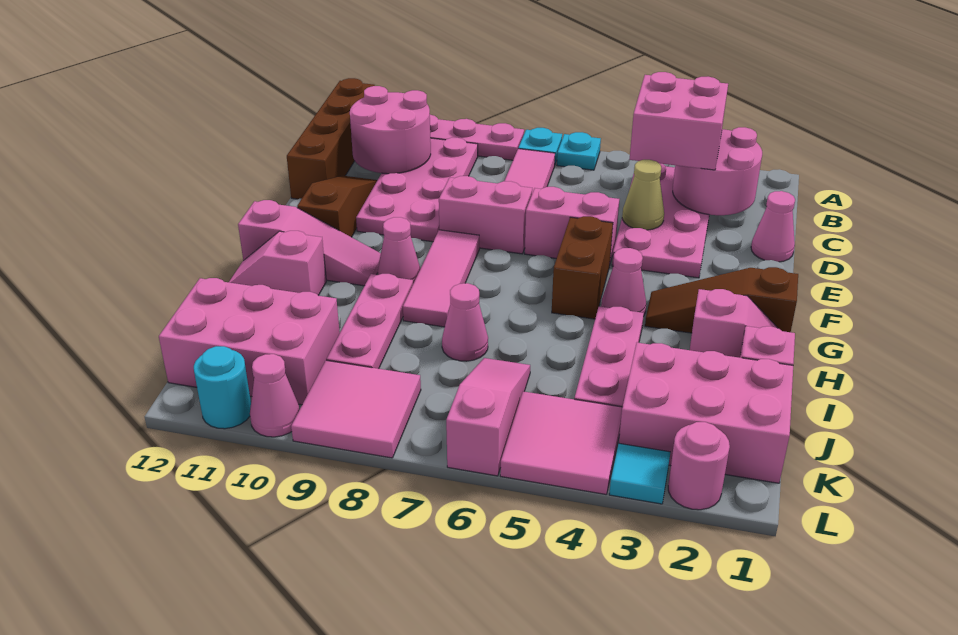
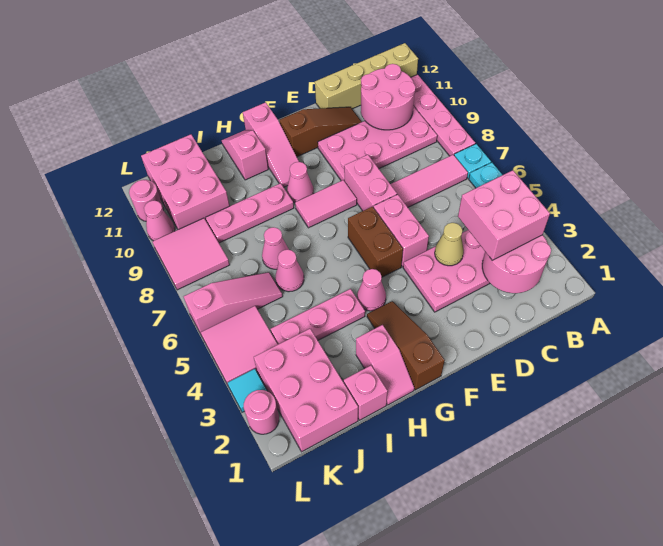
brown brick A12:D12 level 1 -> tan brick A12:D12 level 1
pink cone D1 level 1 -> pink cone I6 level 1
brown brick F5:G5 level 1 -> brown brick F5:F6 level 1
pink tile F8:H8 level 1 -> pink tile F8:G8 level 1
cyan round brick L11 level 1 -> pink round brick L11 level 1

